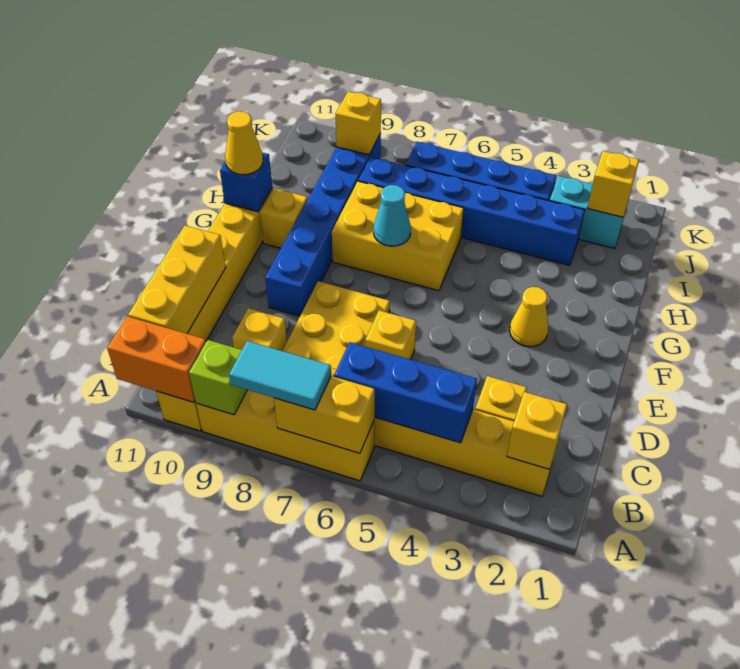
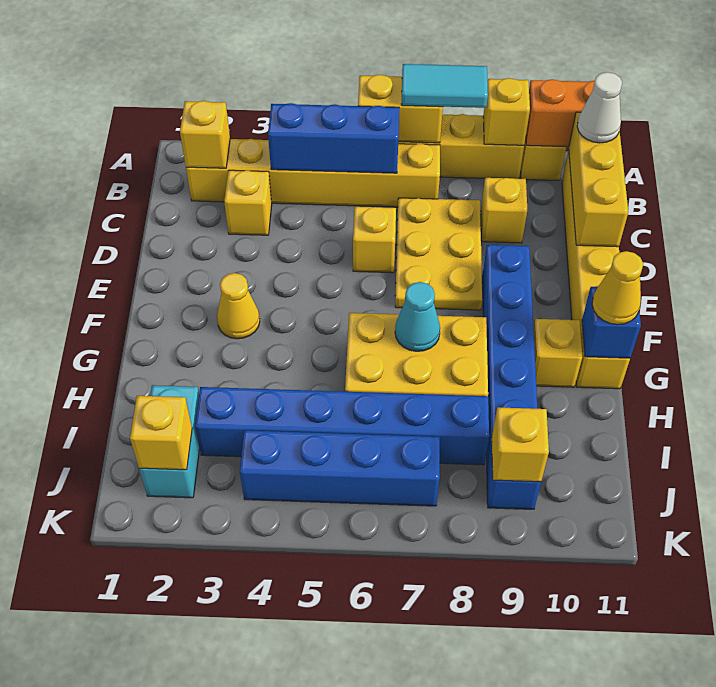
lime brick A9 level 2 -> yellow brick A9 level 2
none -> white cone B11 level 3
cyan brick J2:J3 level 1 -> cyan brick I2:J2 level 1

